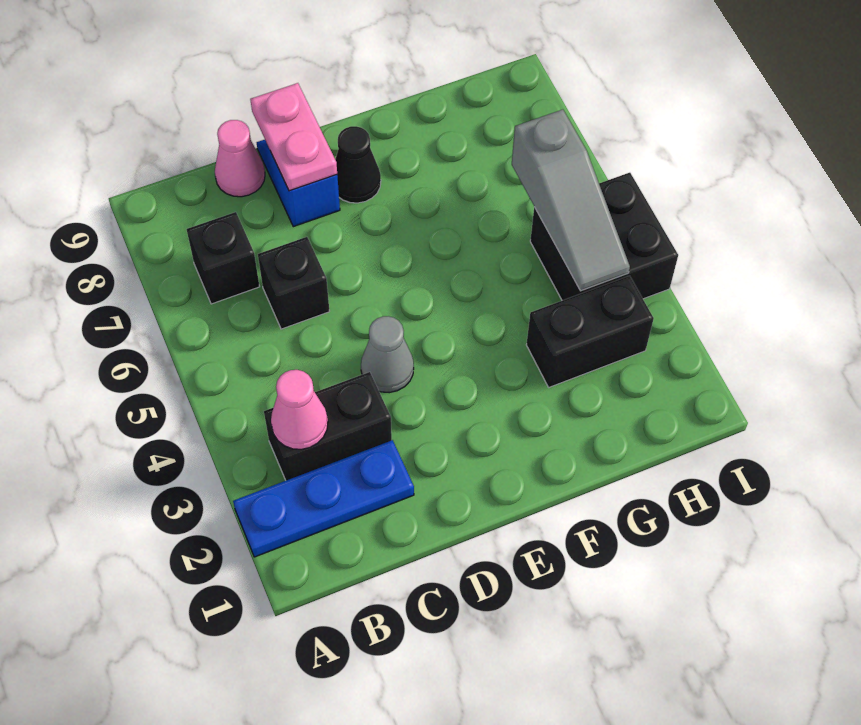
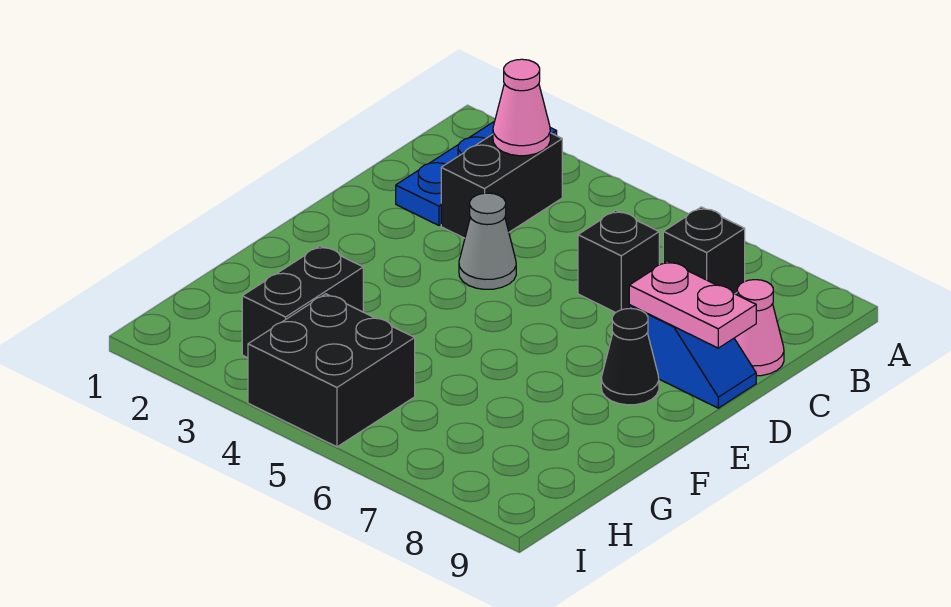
grey slope H4:H6 level 2 top 6 -> none

